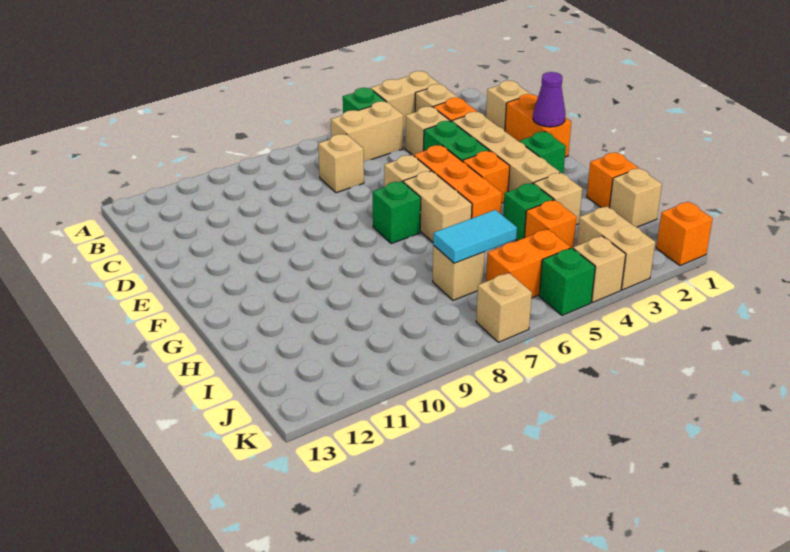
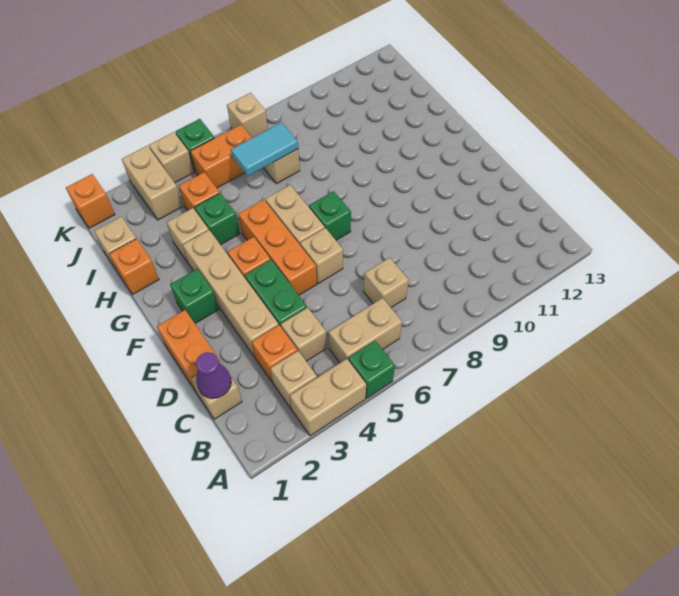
purple cone E1 level 2 -> purple cone C1 level 2

